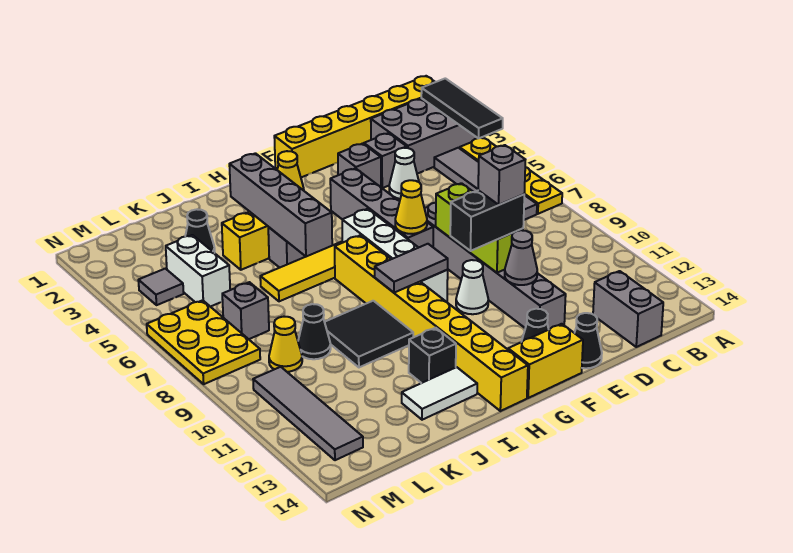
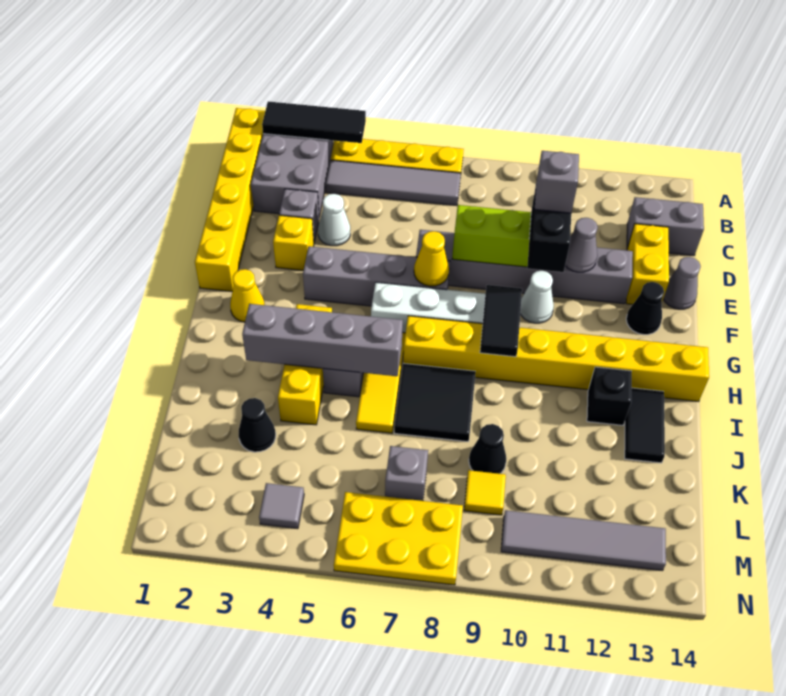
grey brick E3 level 1 -> yellow brick E3 level 1
black cone E14 level 1 -> grey cone E14 level 1
yellow brick F14:G14 level 1 -> yellow brick D13:E13 level 1
grey tile G9:H9 level 2 -> black tile G9:H9 level 2
black tile I9:J10 level 1 -> black tile I7:J8 level 1
white tile I13:J13 level 1 -> black tile I13:J13 level 1
white brick L4:L5 level 1 -> none
yellow cone L9 level 1 -> yellow tile L9 level 1

